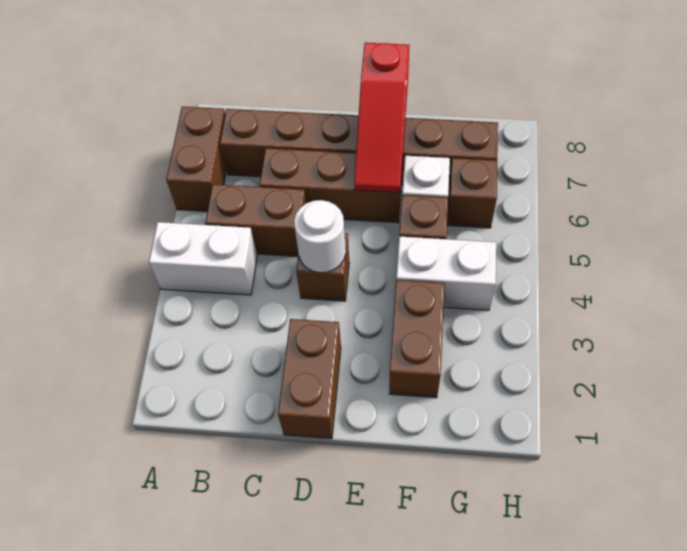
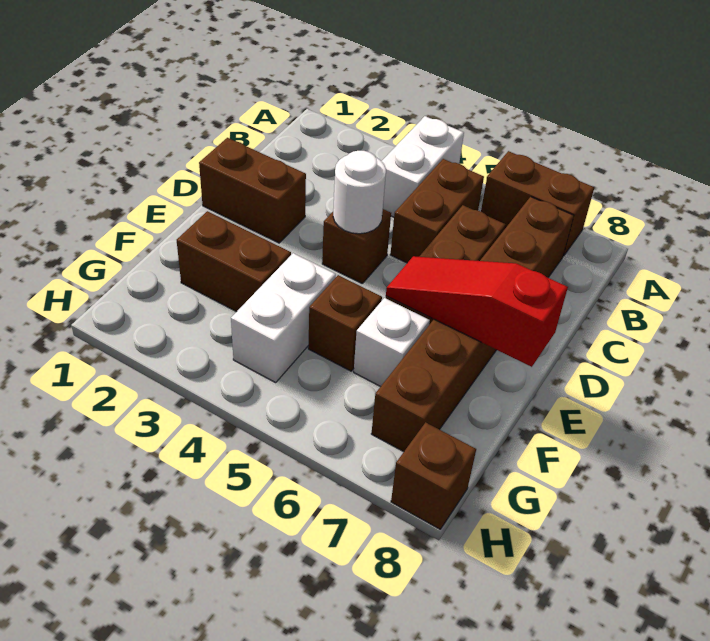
brown brick G6 level 1 -> brown brick H8 level 1

